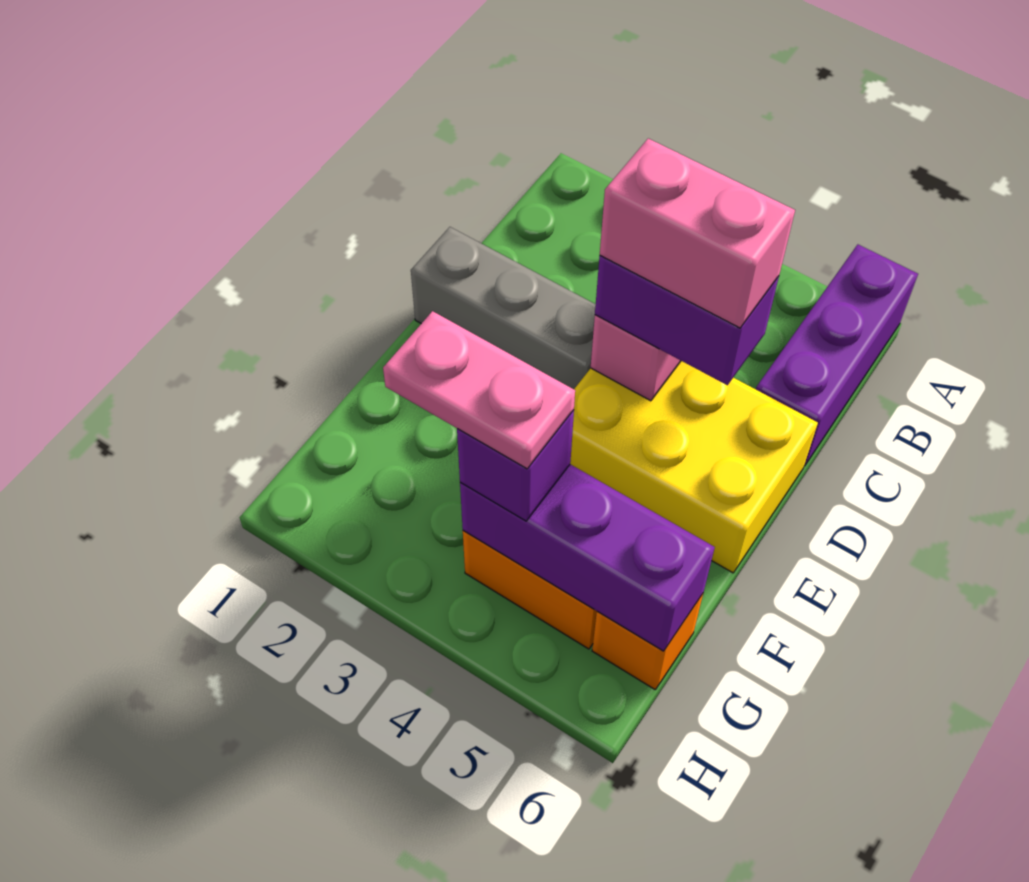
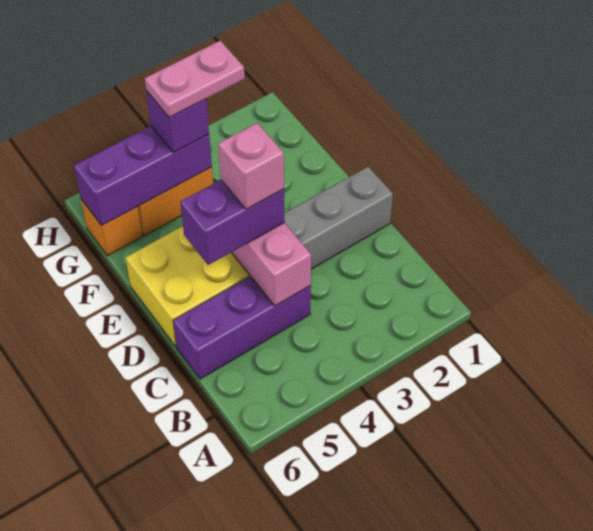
purple brick A6:C6 level 1 -> purple brick C4:C6 level 1
pink brick D4:D5 level 4 -> pink brick D4 level 4

